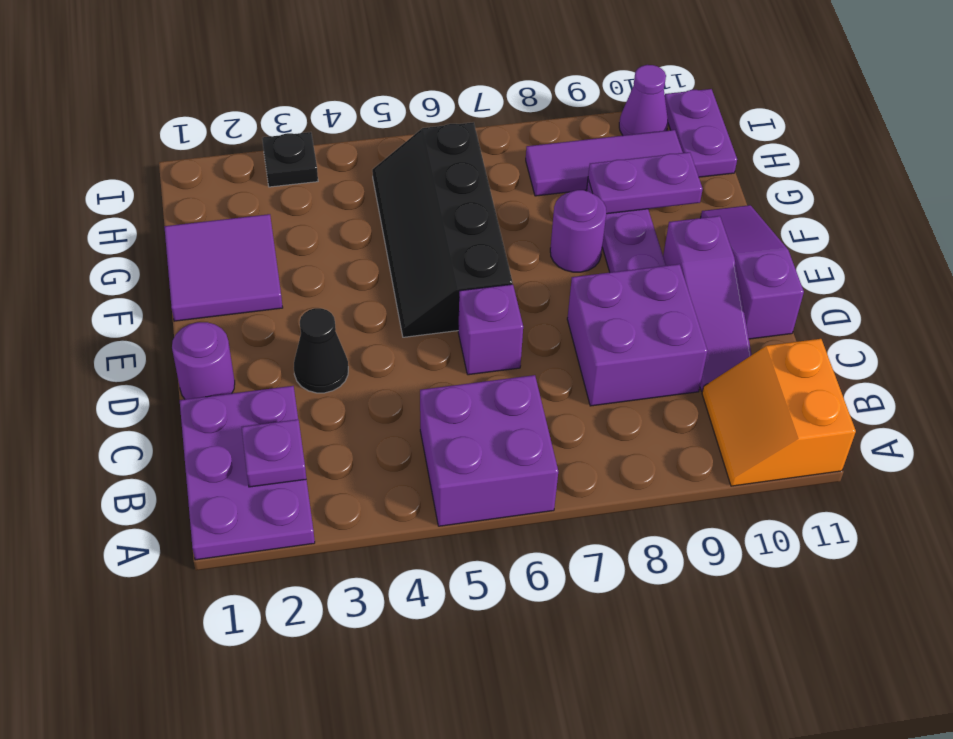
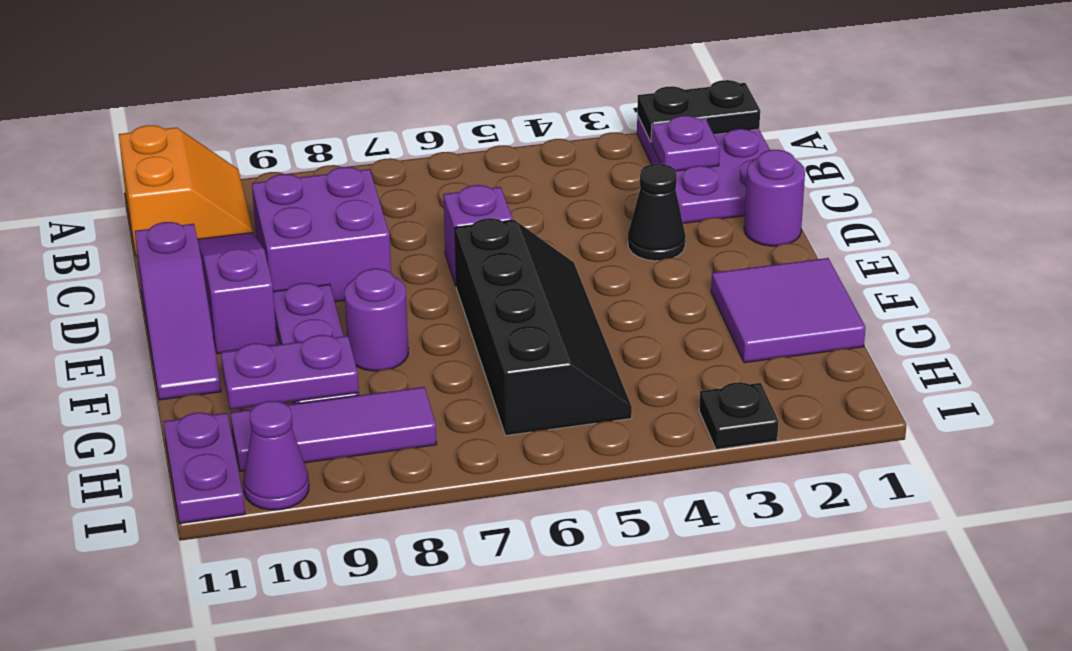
none -> black plate A1:A2 level 2
purple brick A5:B6 level 1 -> none

